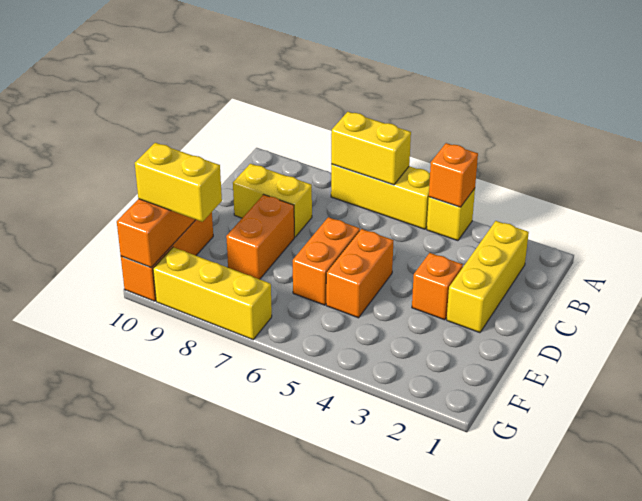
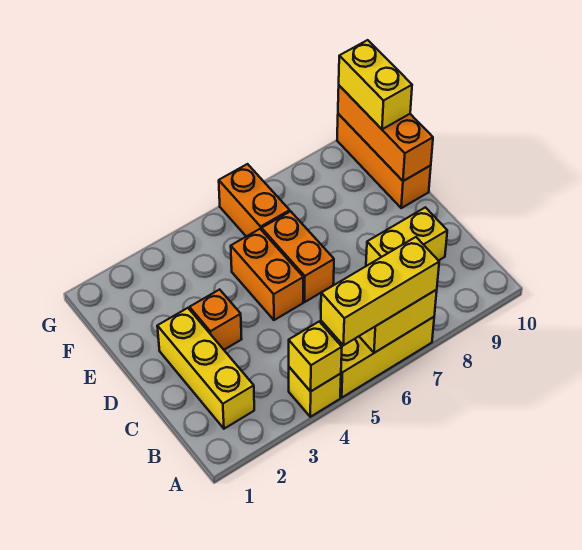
orange brick A4 level 2 -> yellow brick A4 level 2
orange brick D8:E8 level 1 -> orange brick F6:G6 level 1
yellow brick F9:F10 level 3 -> yellow brick F10:G10 level 3
yellow brick G7:G9 level 1 -> yellow brick A5:A7 level 3

